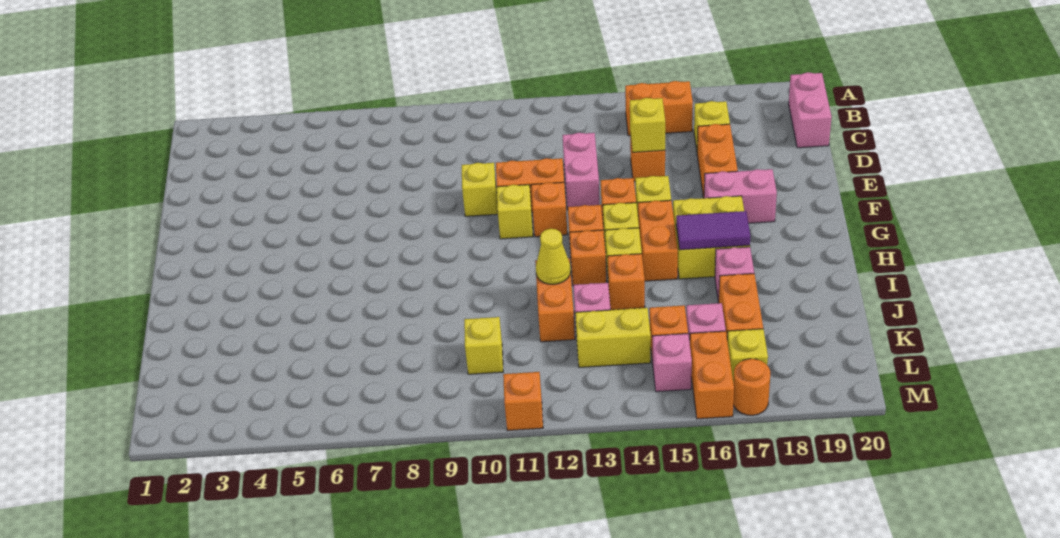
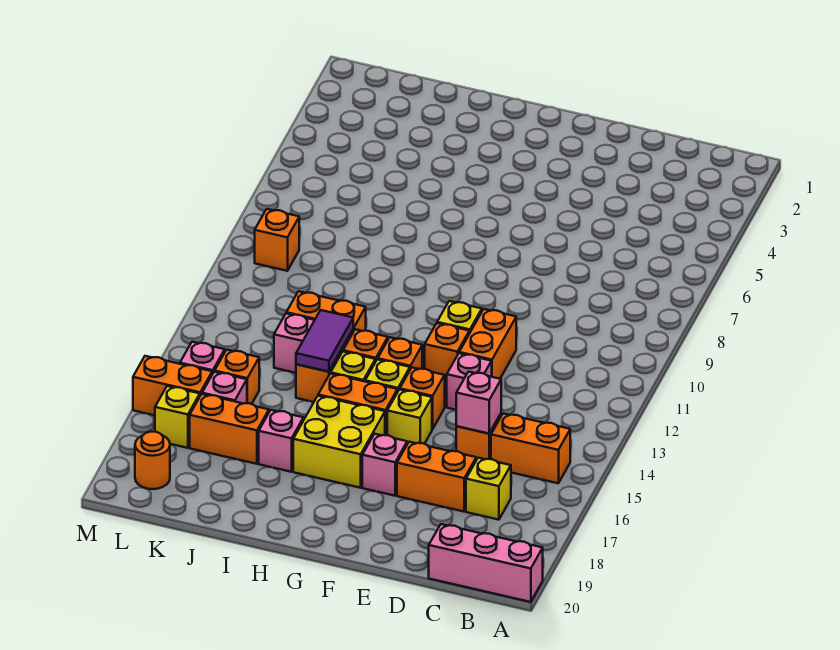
orange brick B15:B16 level 1 -> orange brick B15:C15 level 1
pink brick B20:C20 level 1 -> pink brick A20:C20 level 1
pink brick D13:E13 level 1 -> pink brick E13 level 1
yellow brick D15 level 2 -> pink brick D15 level 2
yellow brick E10 level 1 -> none
pink brick F17:F18 level 1 -> pink brick F17 level 1
purple tile H16:H17 level 2 -> purple tile I13:I14 level 2
yellow cone I12 level 2 -> none
yellow brick K10 level 1 -> none
yellow brick K13:K14 level 1 -> none
orange brick M11 level 1 -> orange brick L9 level 1
orange round brick M17 level 1 -> orange round brick L19 level 1

